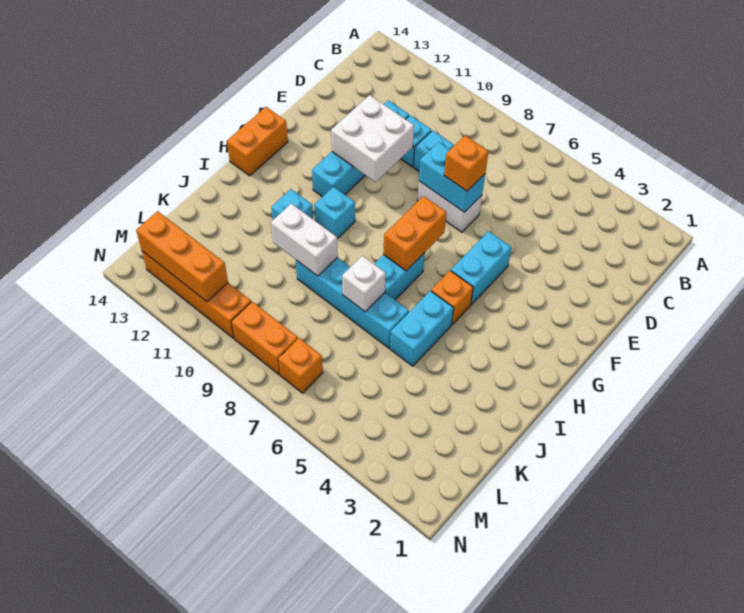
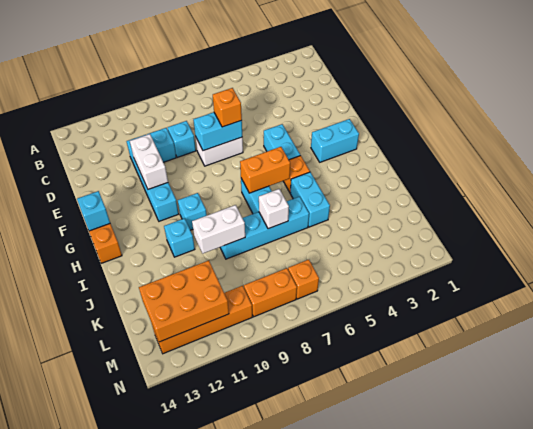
white brick E10:F11 level 2 -> white brick E11:F11 level 2
none -> cyan brick G2:G3 level 1
orange brick G7:H7 level 2 -> orange brick H6:H7 level 2
none -> cyan brick G14 level 2
orange brick M11:M13 level 2 -> orange brick L11:M13 level 2

